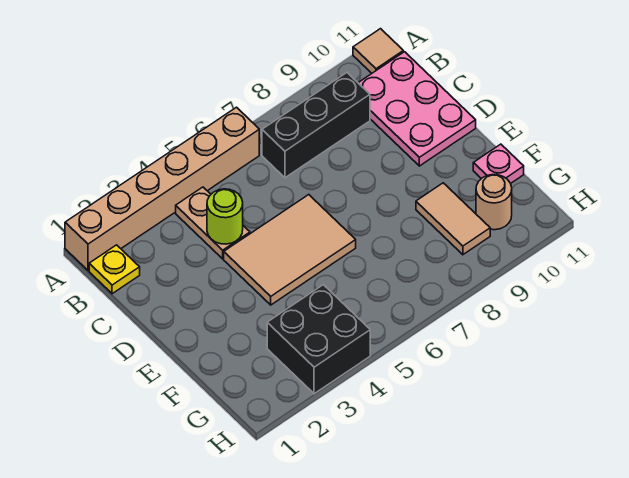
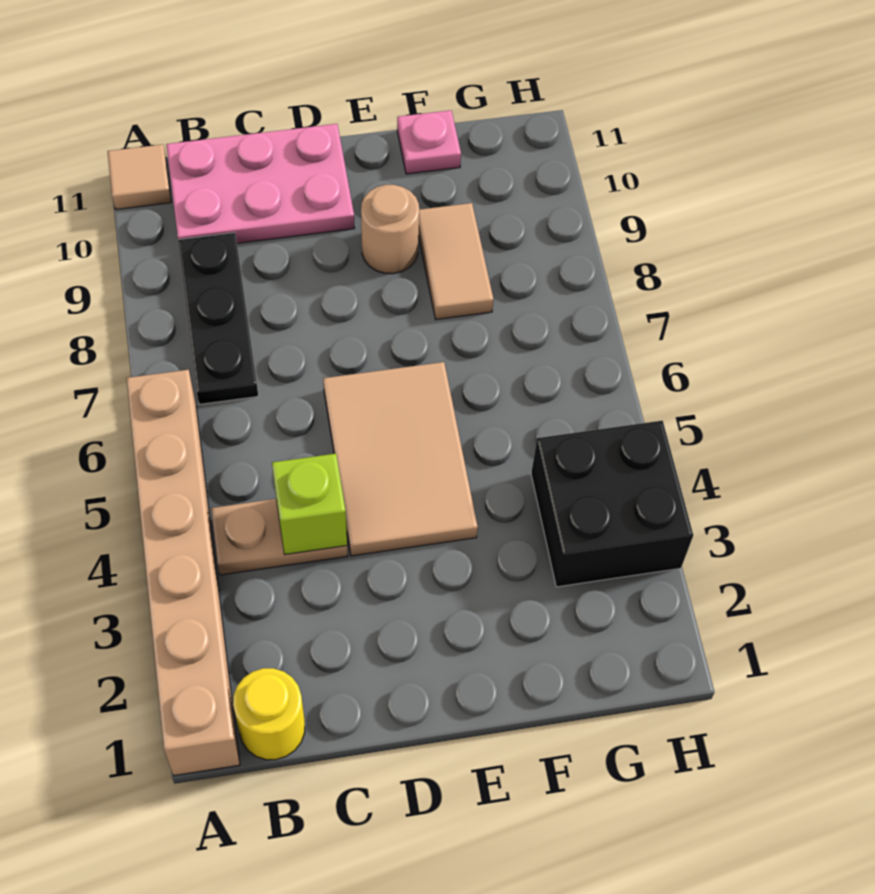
yellow plate B1 level 1 -> yellow round brick B1 level 1
black brick B7:B9 level 1 -> black plate B7:B9 level 1
lime round brick C4 level 2 -> lime brick C4 level 2
tan tile F9:G9 level 1 -> tan tile F8:F9 level 1
tan round brick G10 level 1 -> tan round brick E9 level 1

